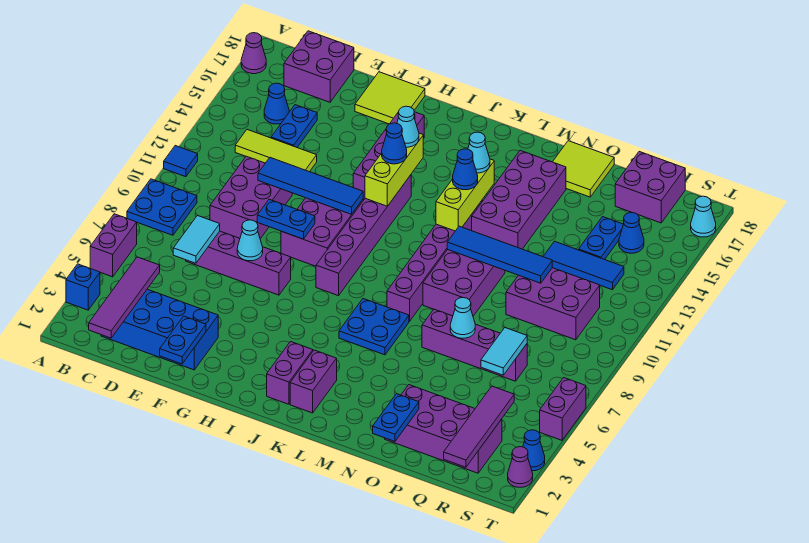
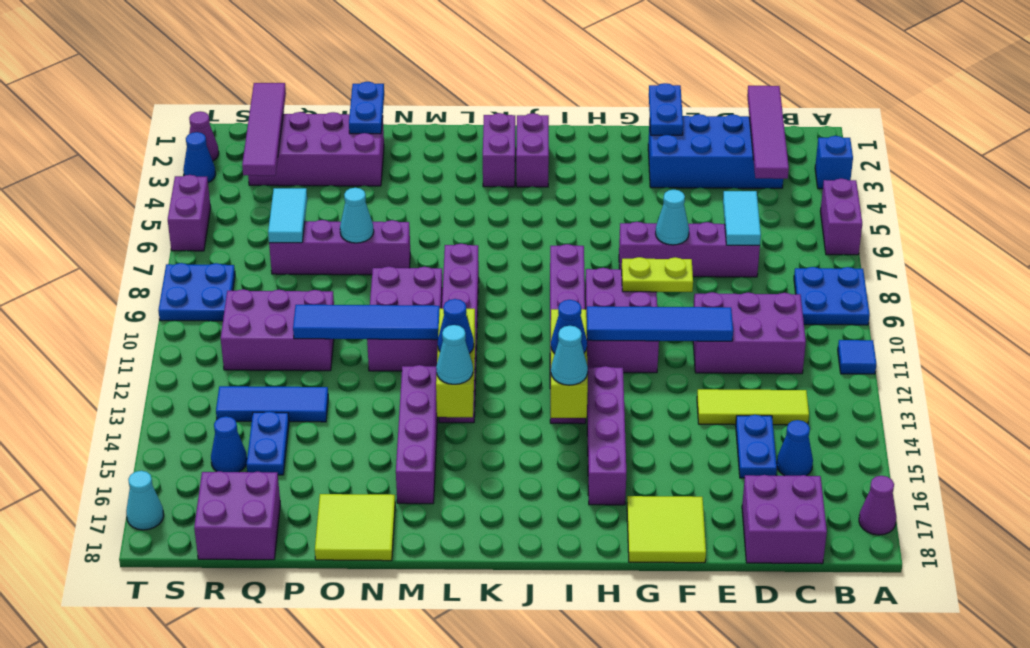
purple brick D9:E11 level 1 -> purple brick C10:E11 level 1
blue plate F9:G9 level 2 -> lime plate F9:G9 level 2
blue plate K6:L7 level 1 -> blue plate S8:T9 level 1
purple brick M13:N16 level 1 -> purple brick M13:M16 level 1

